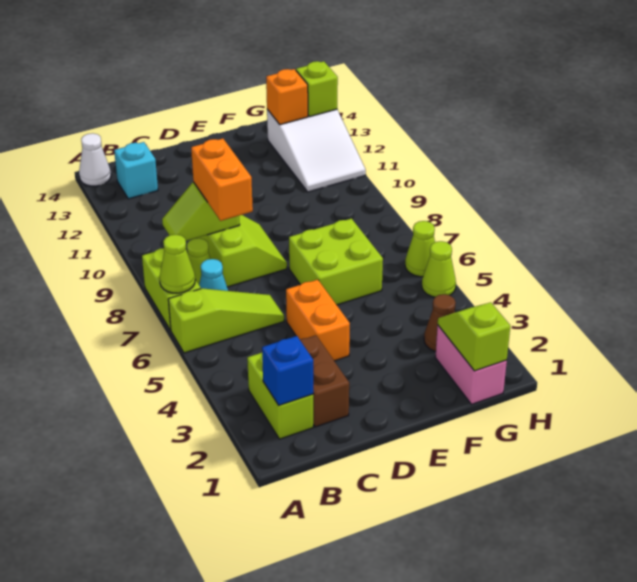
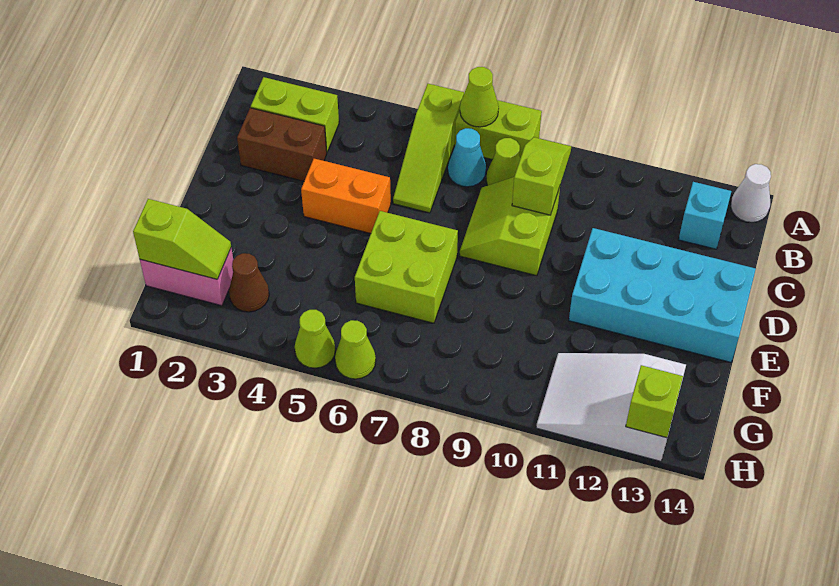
blue brick B2 level 2 -> none
lime slope C8:D9 level 1 top C -> lime slope C8:D9 level 1 top 9
orange brick C8:C9 level 3 -> none
none -> cyan brick D11:E14 level 1
orange brick G13 level 2 -> none

